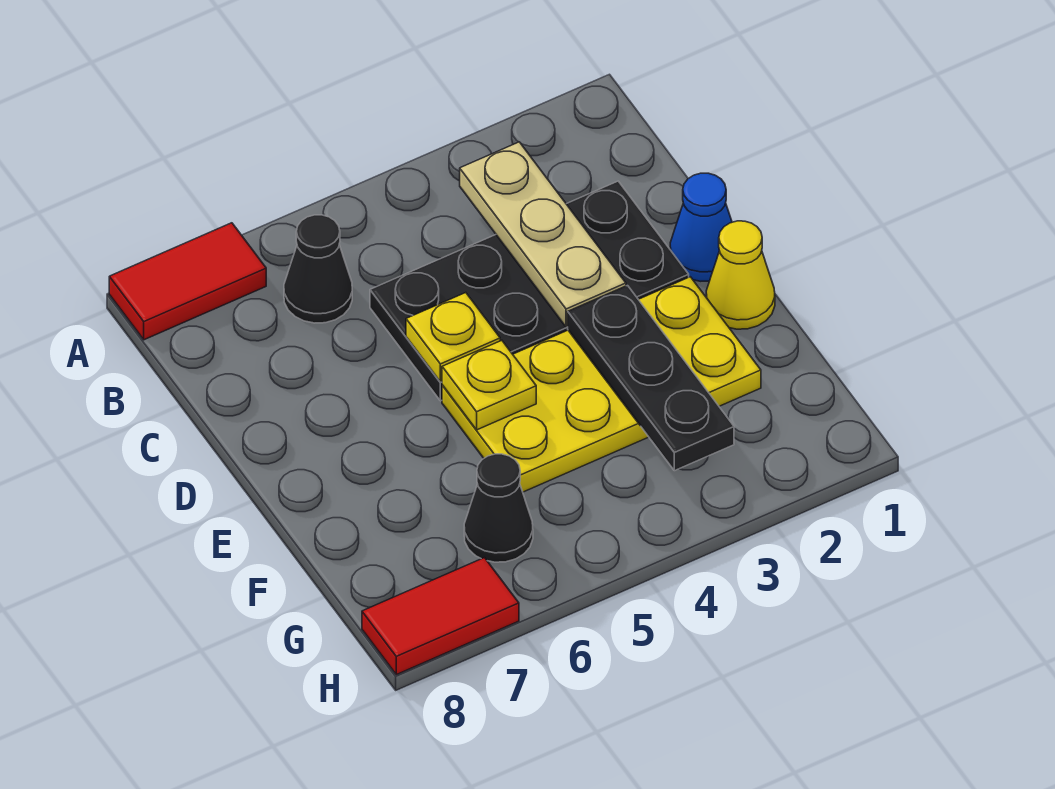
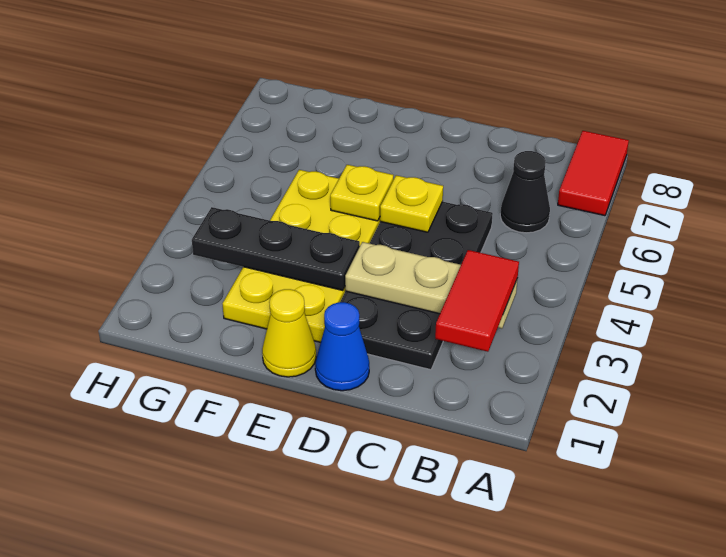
black cone G6 level 1 -> none
red tile H7:H8 level 1 -> red tile B2:B3 level 3

